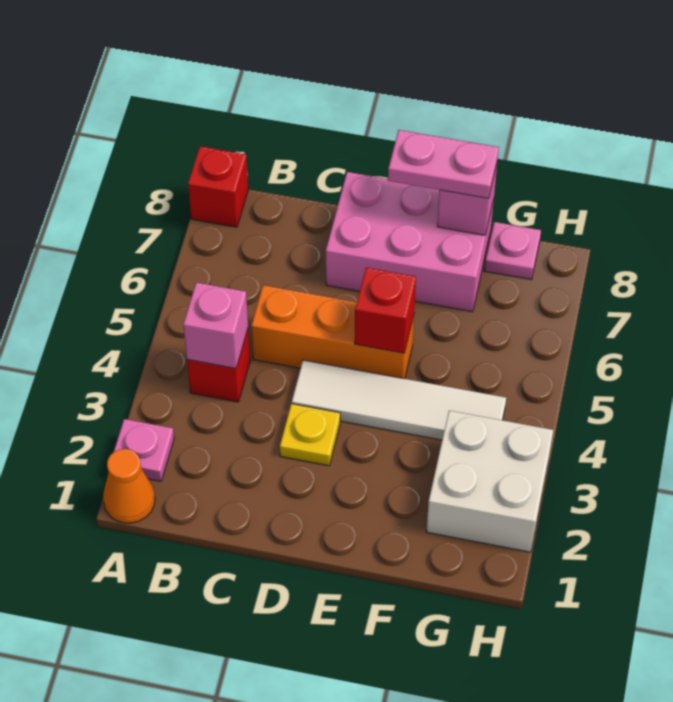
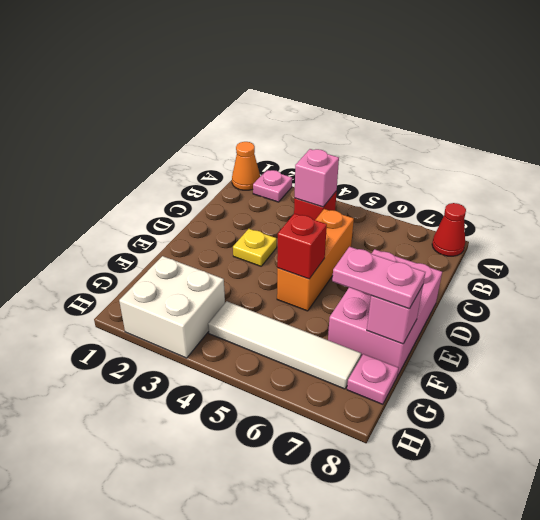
red brick A8 level 1 -> red cone A8 level 1
white tile D4:G4 level 1 -> white tile G4:G7 level 1
pink plate E8:F8 level 3 -> pink plate F7:F8 level 3

